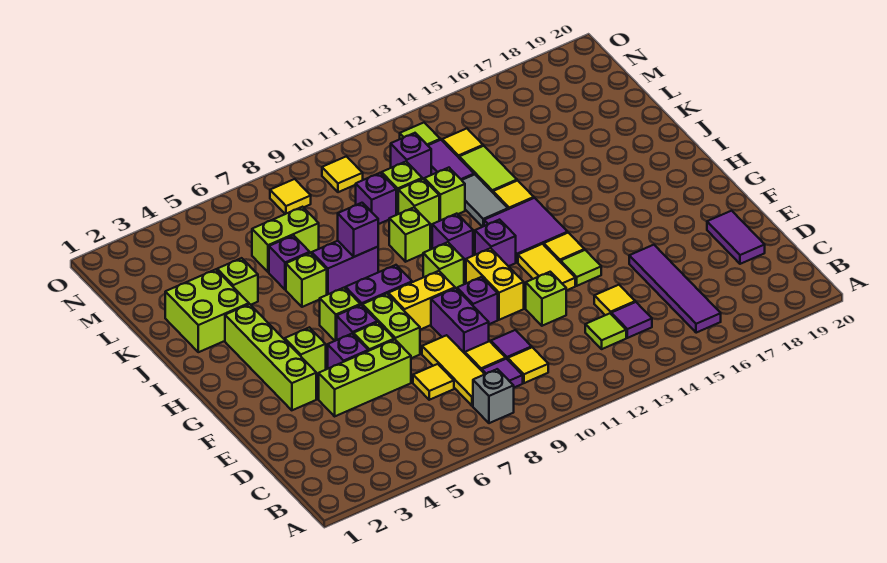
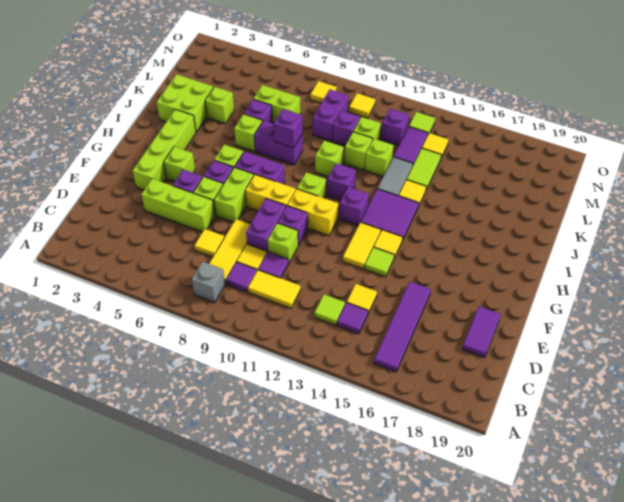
yellow tile C10 level 1 -> yellow tile C10:C11 level 1
lime brick E12 level 1 -> lime brick E10 level 1
yellow brick F11:G11 level 1 -> yellow brick G10:G11 level 1
none -> purple brick L9:M9 level 1

